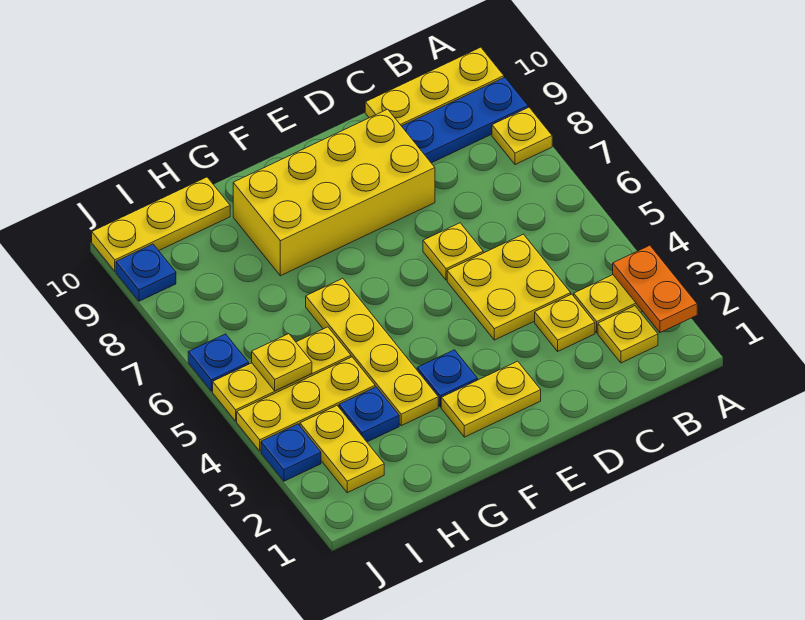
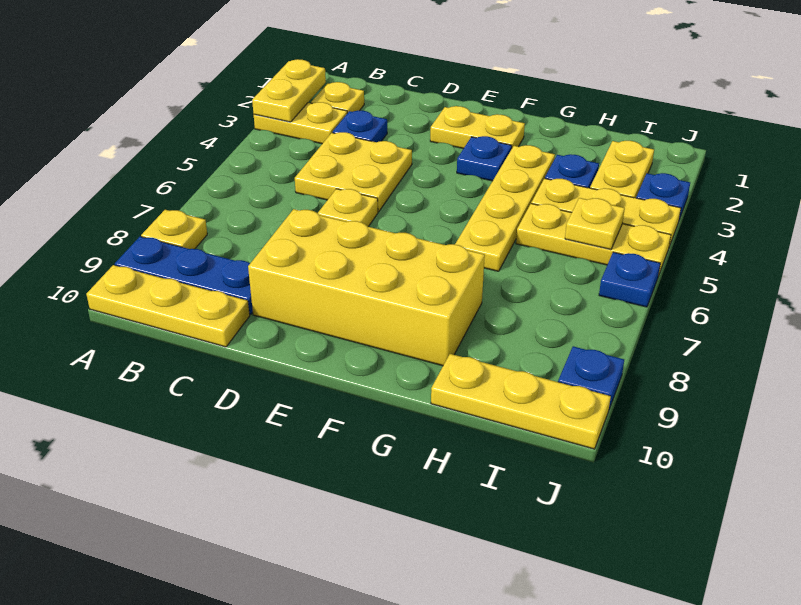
orange plate A2:A3 level 2 -> yellow plate A2:A3 level 2
yellow plate C3 level 1 -> blue plate C3 level 1

